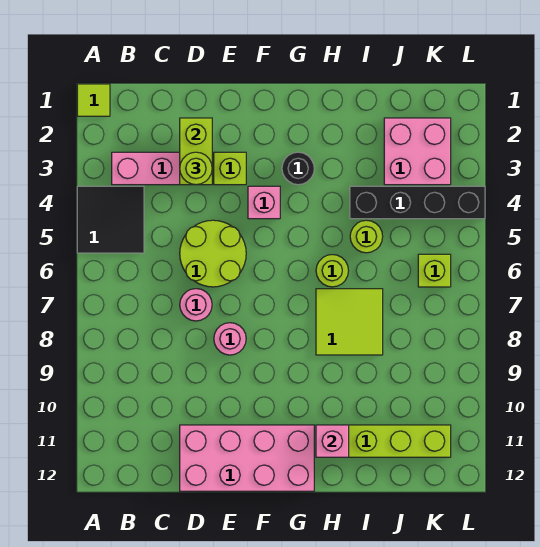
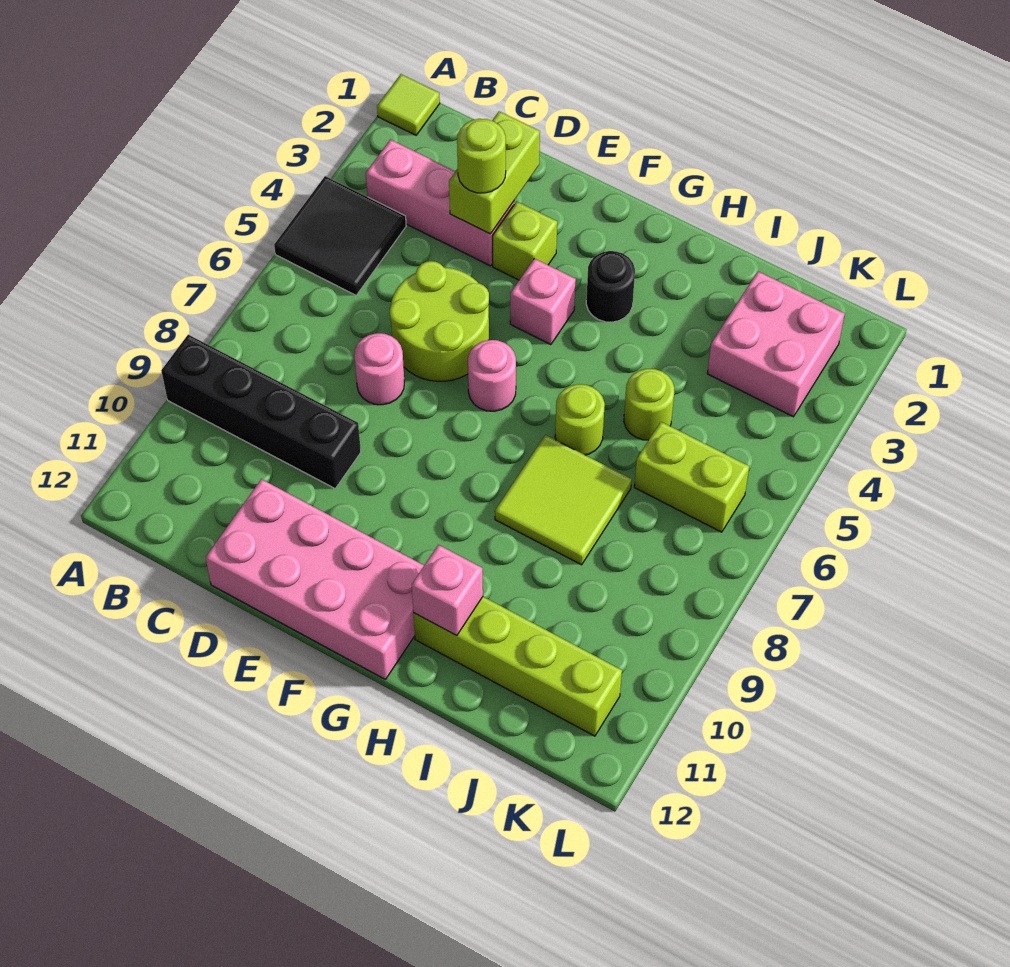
pink round brick E8 level 1 -> pink round brick F6 level 1
black brick I4:L4 level 1 -> black brick A9:D9 level 1
lime brick K6 level 1 -> lime brick J6:K6 level 1

